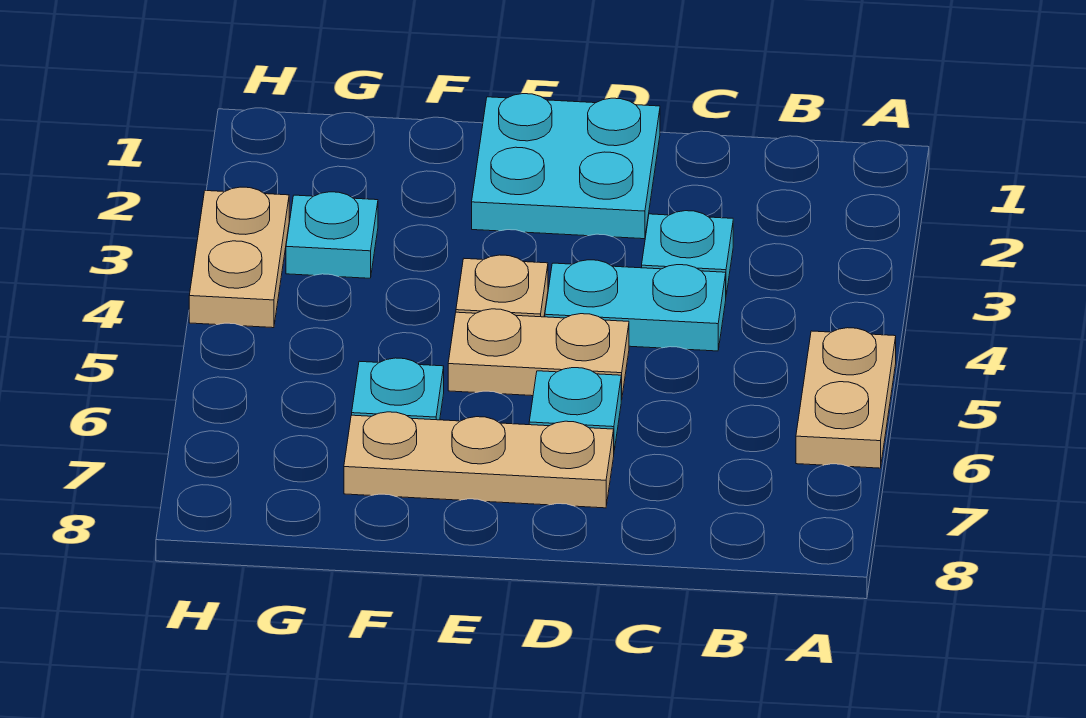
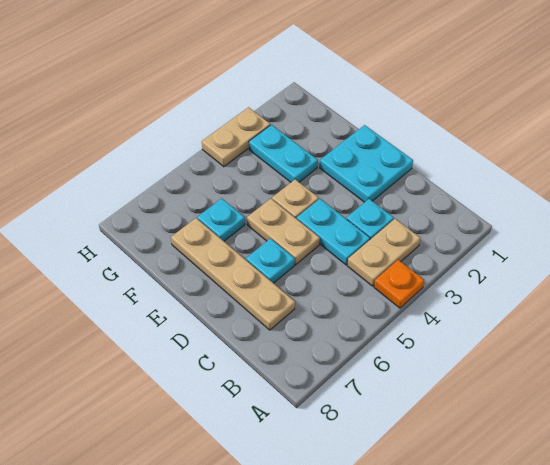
none -> orange plate A4 level 1
tan plate A5:A6 level 1 -> tan plate B3:B4 level 1
tan plate D7:F7 level 1 -> tan plate C7:F7 level 1
cyan plate G3 level 1 -> cyan plate F3:G3 level 1

